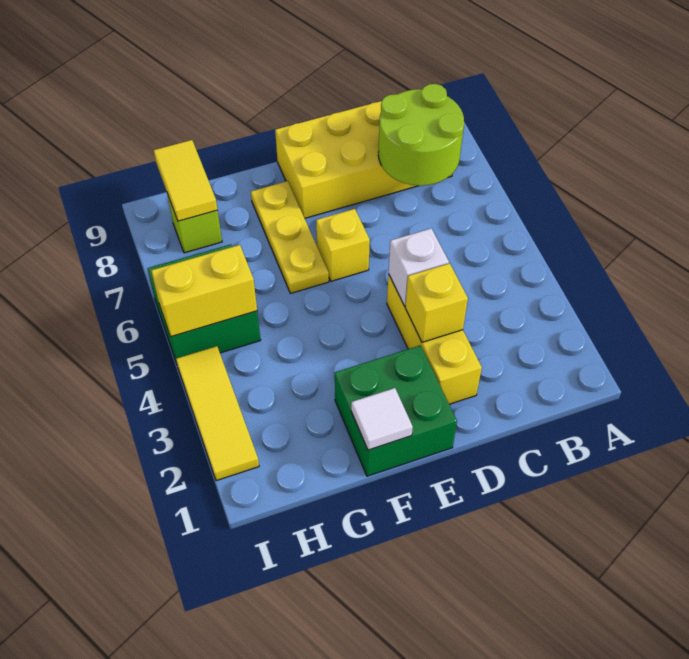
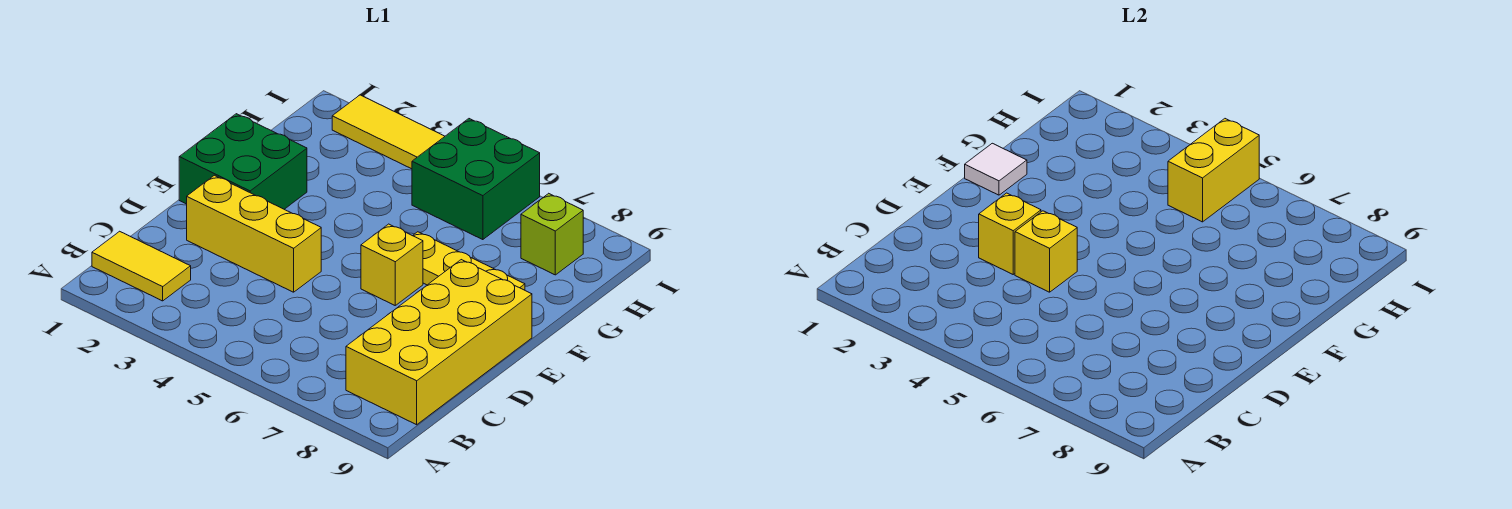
lime round brick B7:C8 level 2 -> none
white brick D4 level 2 -> yellow brick D4 level 2
yellow tile H8:H9 level 2 -> yellow tile B1:B2 level 1

